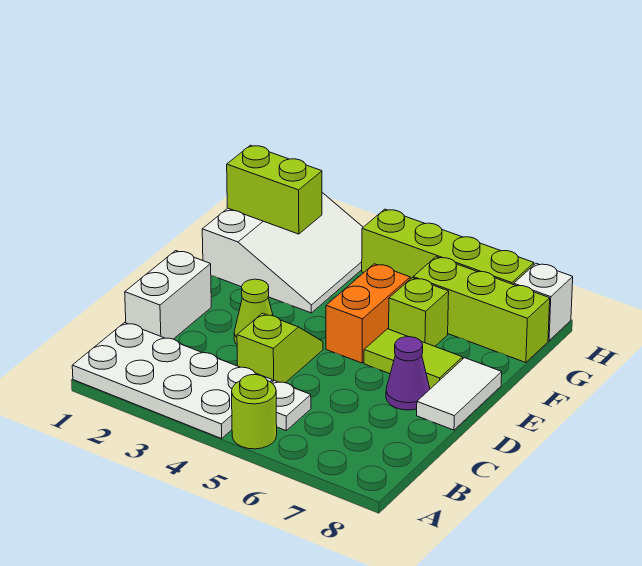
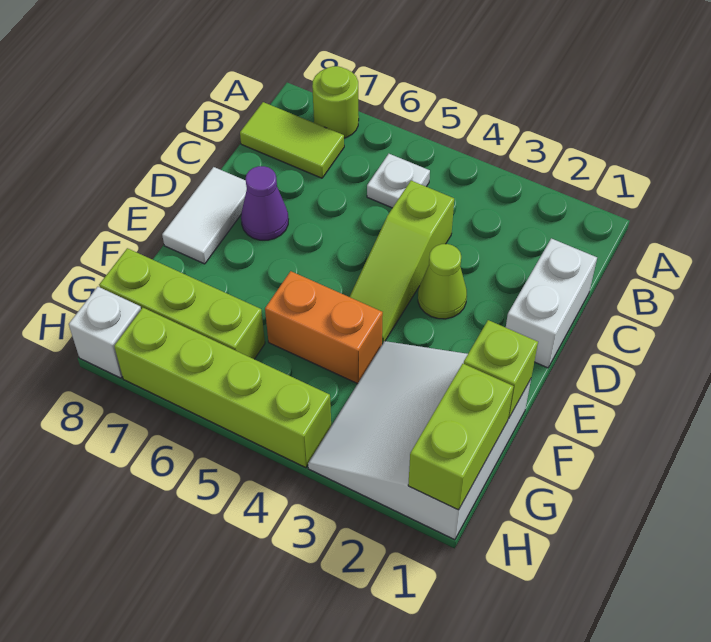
white plate A1:B4 level 1 -> none
lime round brick A5 level 1 -> lime round brick A7 level 1
lime slope C4:D4 level 1 top C -> lime slope C4:E4 level 1 top C
orange brick E5:F5 level 1 -> orange brick F4:F5 level 1
lime tile E6:E7 level 1 -> lime tile B7:B8 level 1
lime brick F6 level 1 -> lime brick F1 level 2
lime brick G1:G2 level 2 -> lime brick G1:H1 level 2

